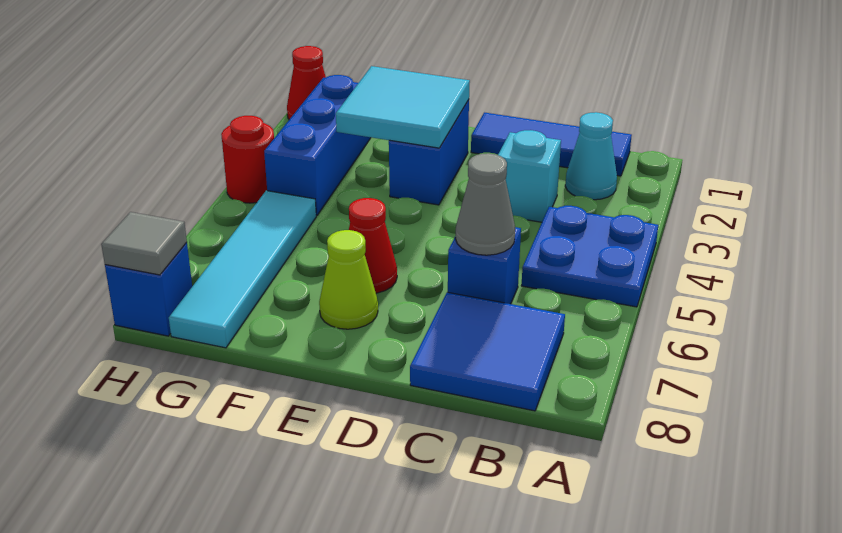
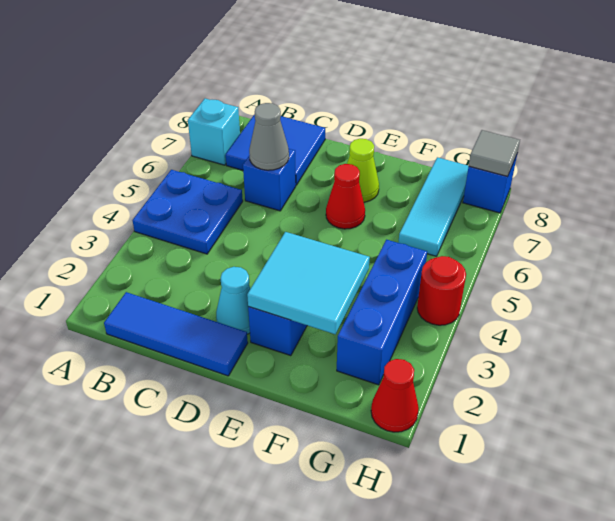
cyan cone B2 level 1 -> cyan cone D2 level 1
cyan brick C3 level 1 -> cyan brick A7 level 1
cyan tile G5:G8 level 1 -> cyan tile G6:G8 level 1

